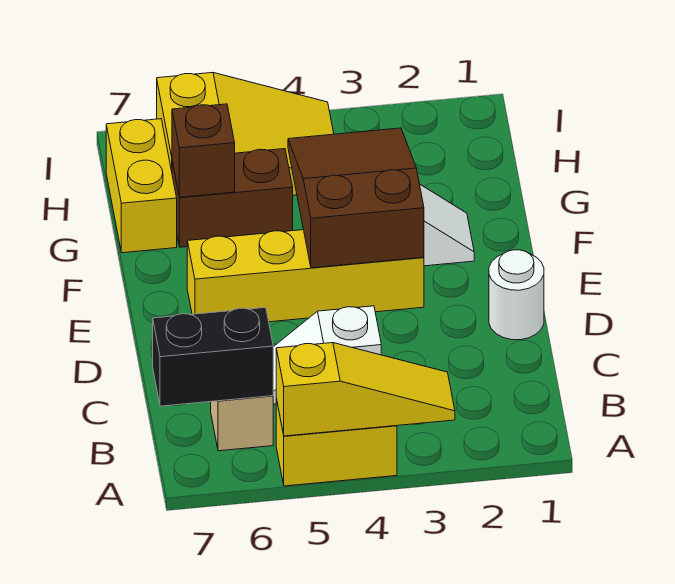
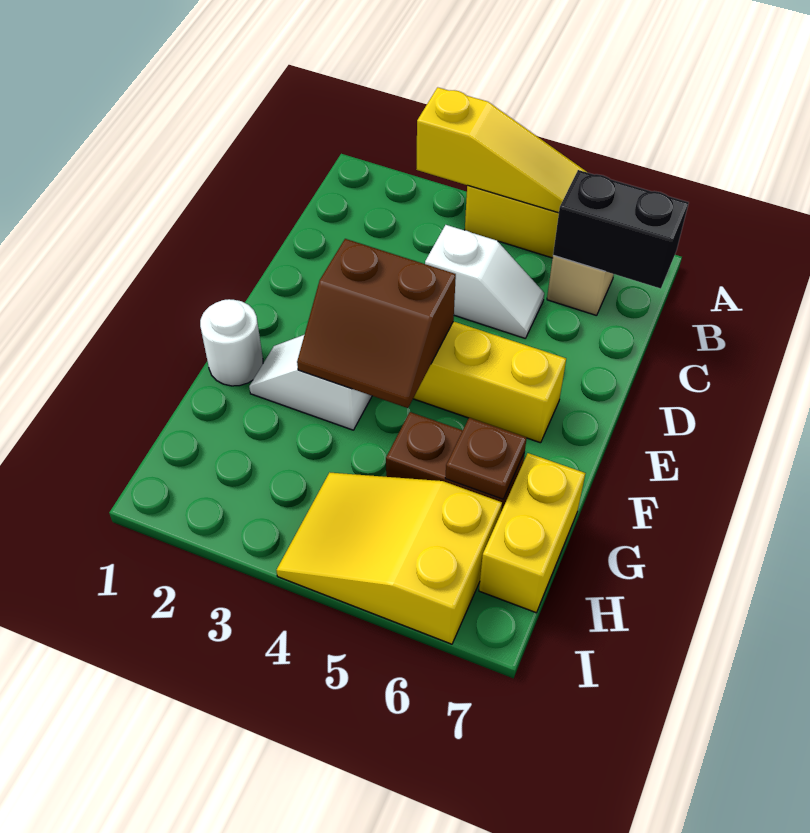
yellow slope A3:A5 level 2 top 5 -> yellow slope A3:A5 level 2 top 3
white round brick D1 level 1 -> white round brick F1 level 1
brown slope E3:G4 level 2 top E -> brown slope E3:F4 level 2 top E
brown brick G6 level 2 -> brown plate G6 level 2

